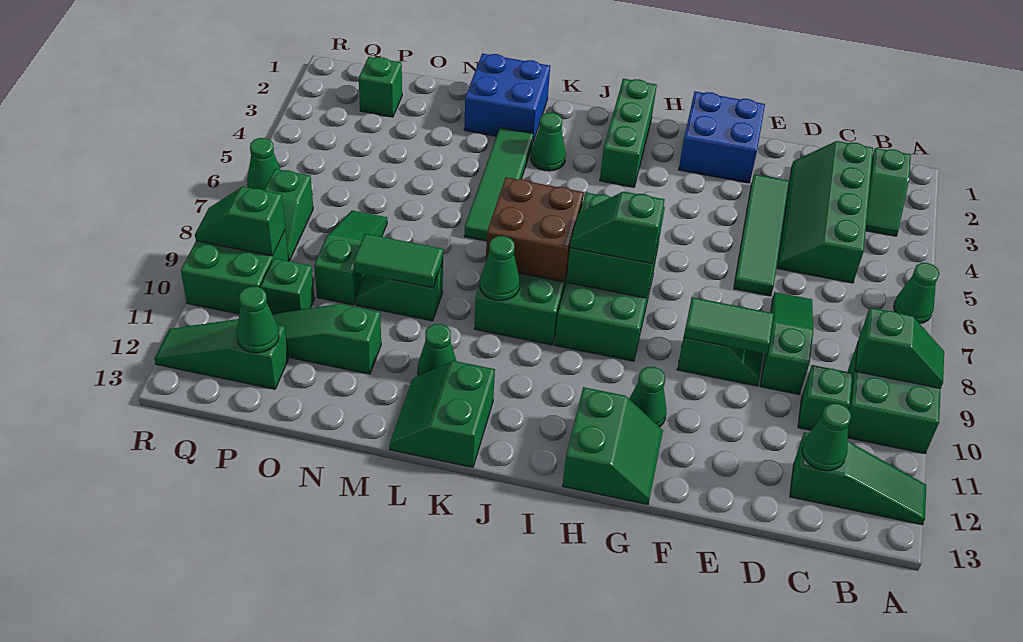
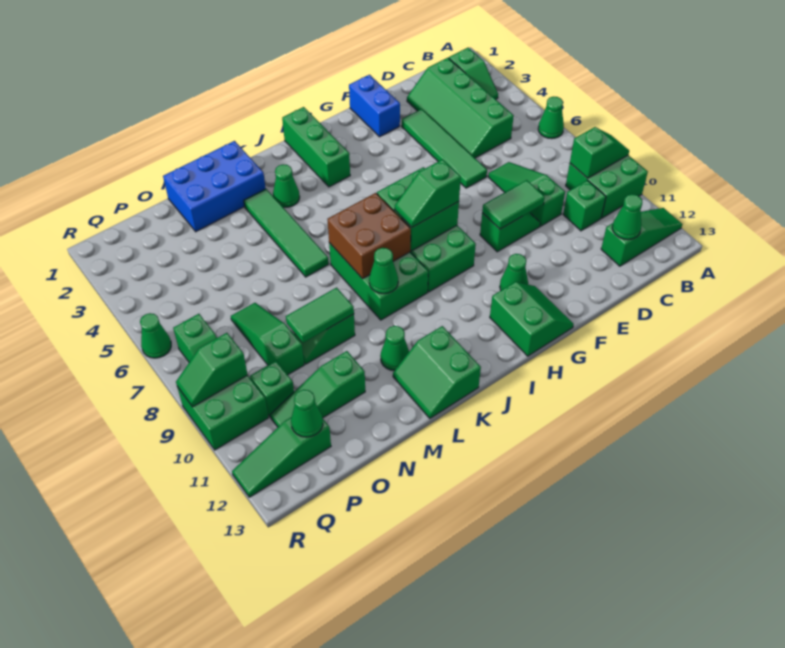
blue brick F1:G2 level 1 -> blue brick F1:F2 level 1
blue brick L1:M2 level 1 -> blue brick L1:N2 level 1
green brick P2 level 1 -> none

